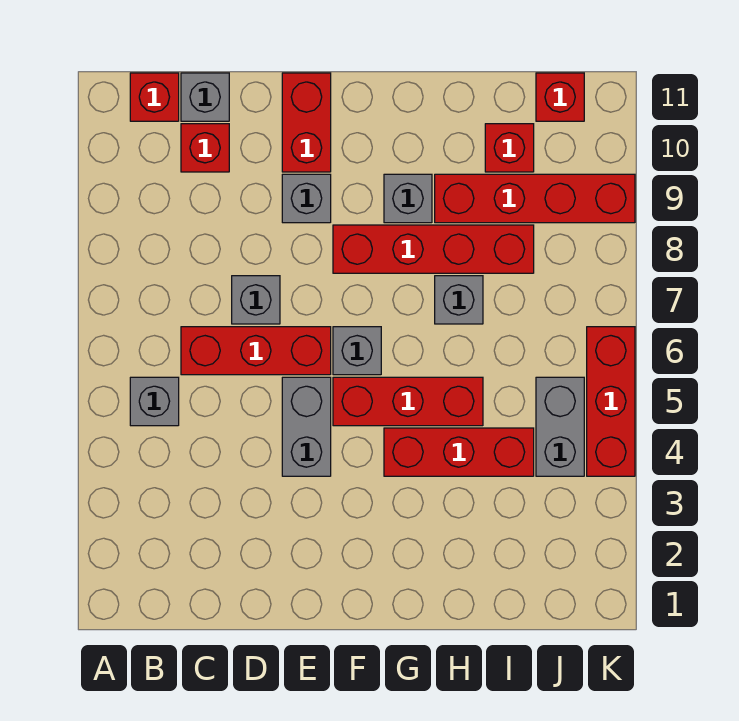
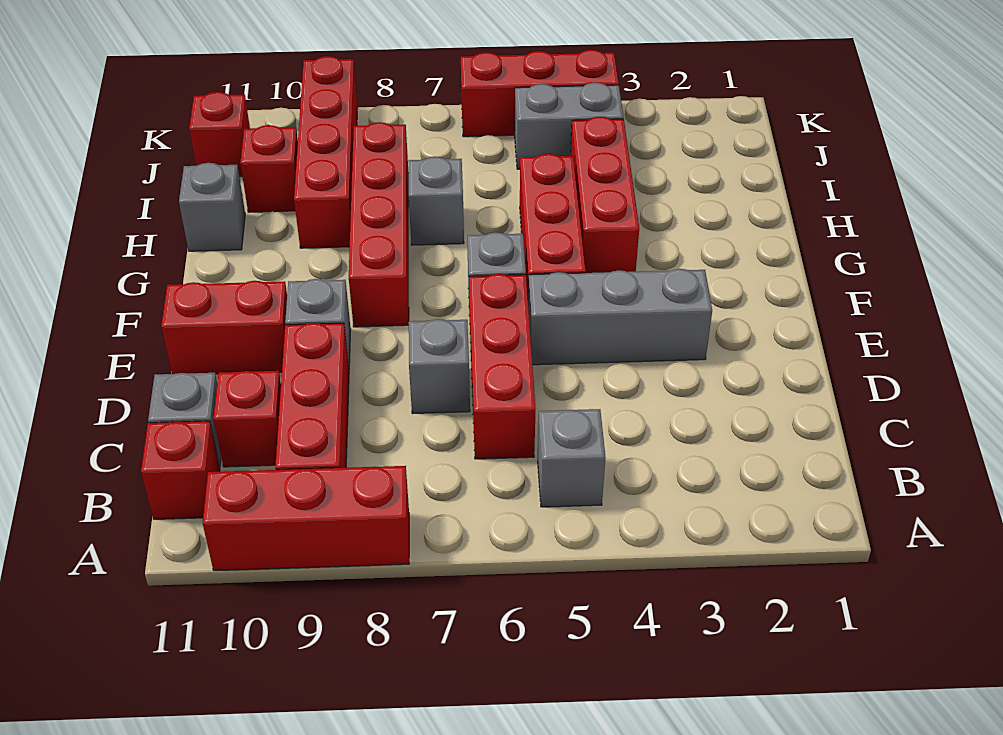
none -> red brick A8:A10 level 1
none -> red brick B9:D9 level 1
grey brick E4:E5 level 1 -> grey brick E3:E5 level 1
grey brick G9 level 1 -> grey brick H11 level 1

